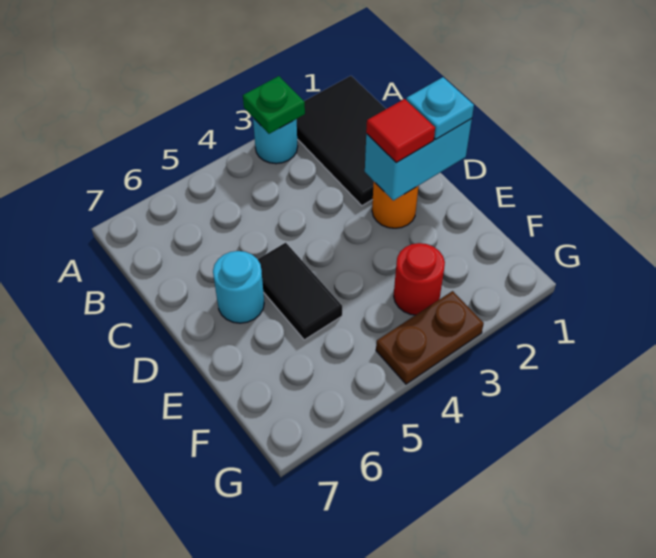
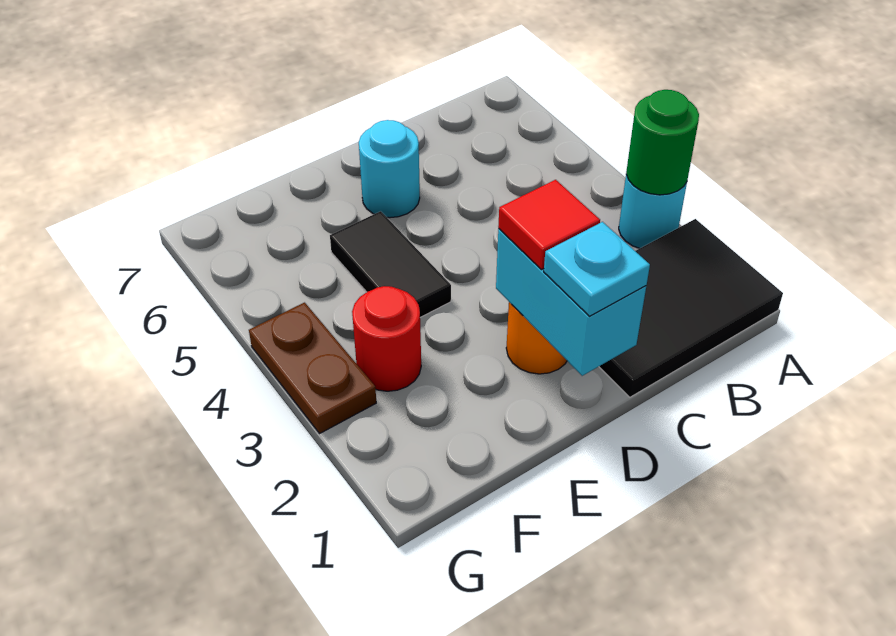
green plate A3 level 2 -> green round brick A3 level 2
black tile D5:E5 level 1 -> black tile E4:E5 level 1

